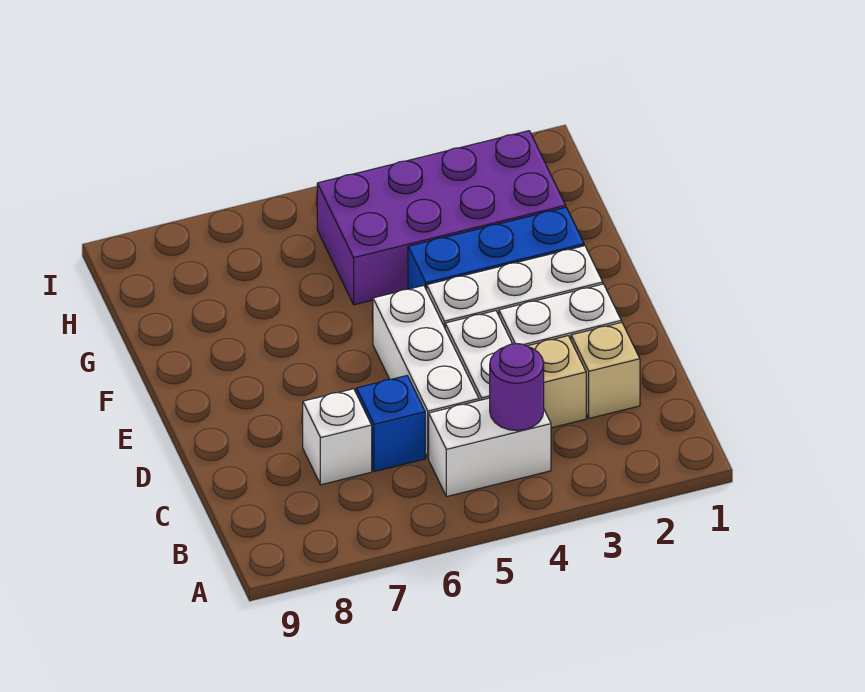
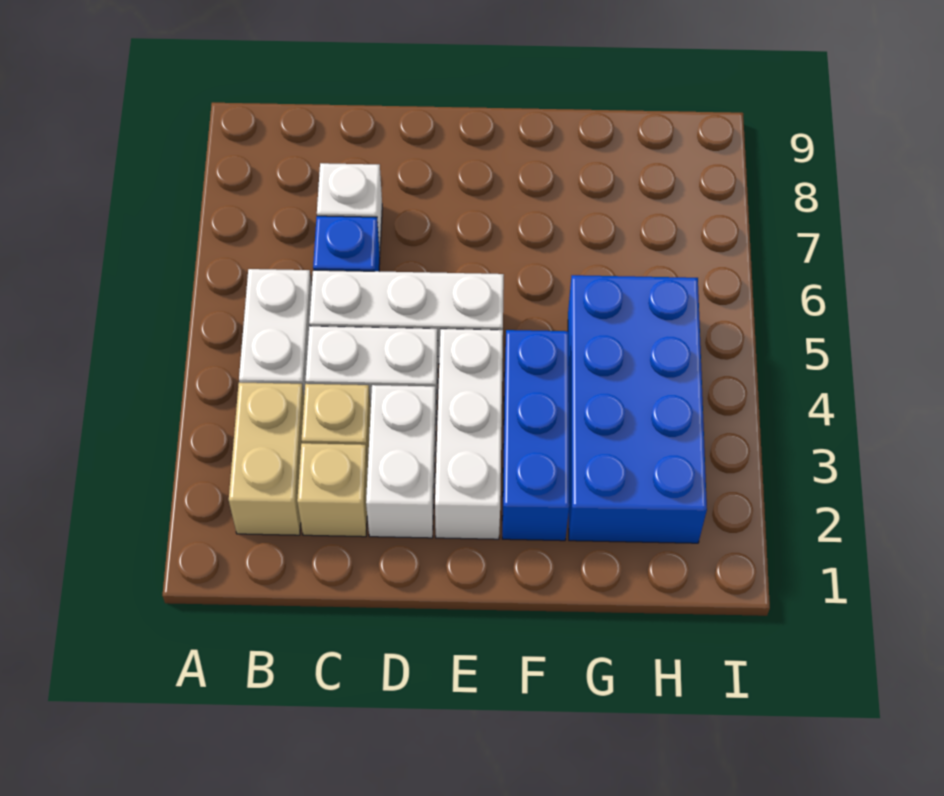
none -> tan brick B2:B3 level 1
purple round brick B4 level 2 -> none
purple brick G2:H5 level 1 -> blue brick G2:H5 level 1

